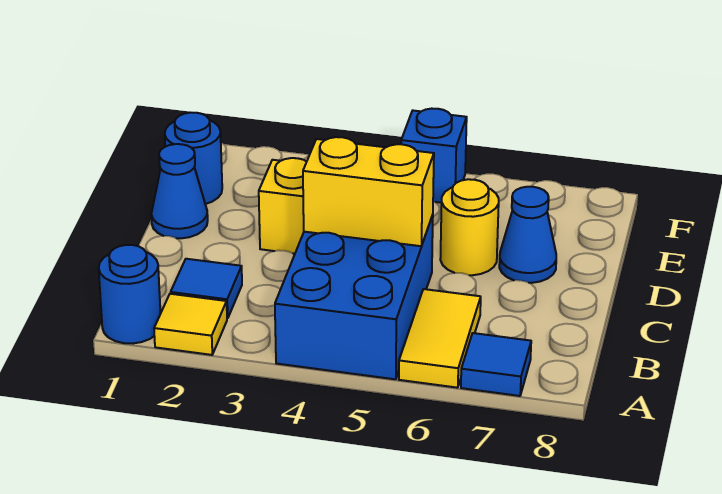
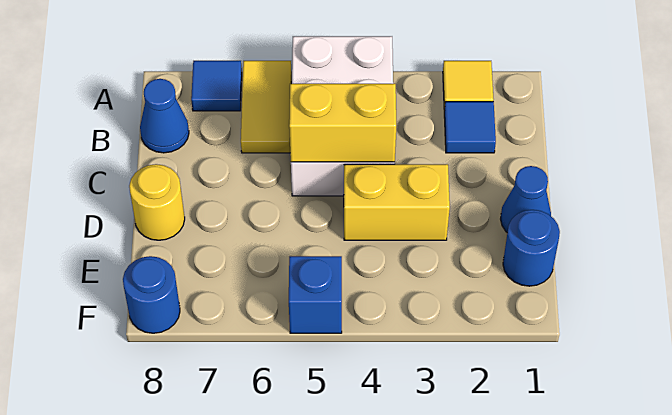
blue round brick A1 level 1 -> blue round brick F8 level 1
blue brick A4:C5 level 1 -> white brick A4:C5 level 1
yellow round brick D6 level 1 -> yellow round brick D8 level 1
blue cone D7 level 1 -> blue cone B8 level 1

